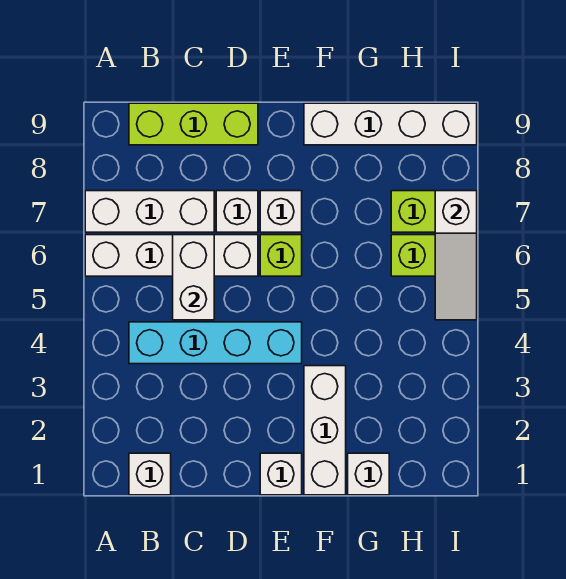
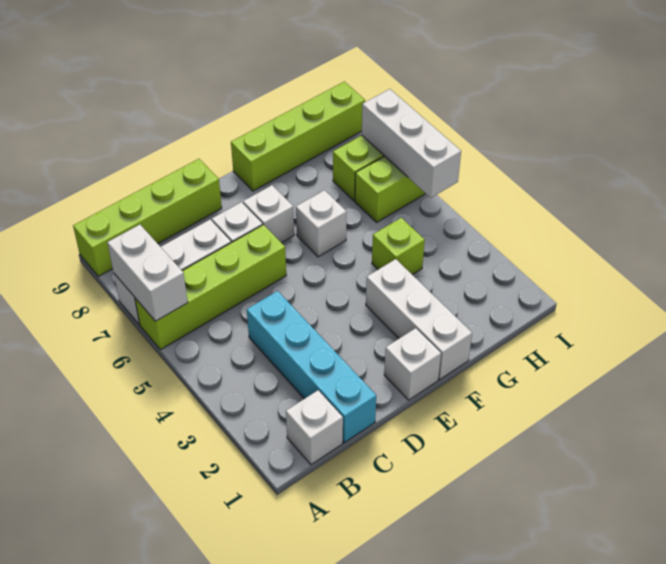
white brick A6:D6 level 1 -> lime brick A6:D6 level 1
cyan brick B4:E4 level 1 -> cyan brick C1:C4 level 1
lime brick B9:D9 level 1 -> lime brick A9:D9 level 1
white brick C5:C6 level 2 -> white brick A6:A7 level 2
lime brick E6 level 1 -> lime brick G4 level 1
white brick F9:I9 level 1 -> lime brick F9:I9 level 1
white brick G1 level 1 -> white brick F6 level 1
white slope I5:I7 level 2 top 7 -> white brick I5:I7 level 2

